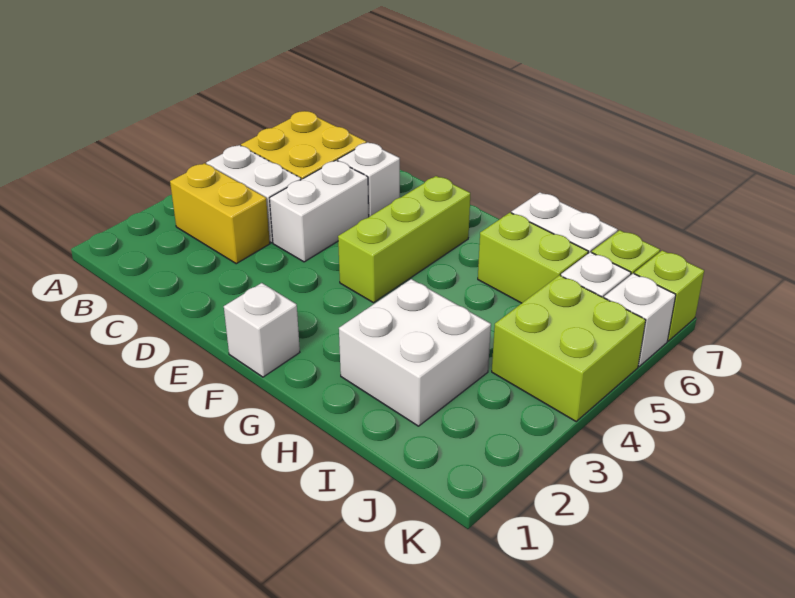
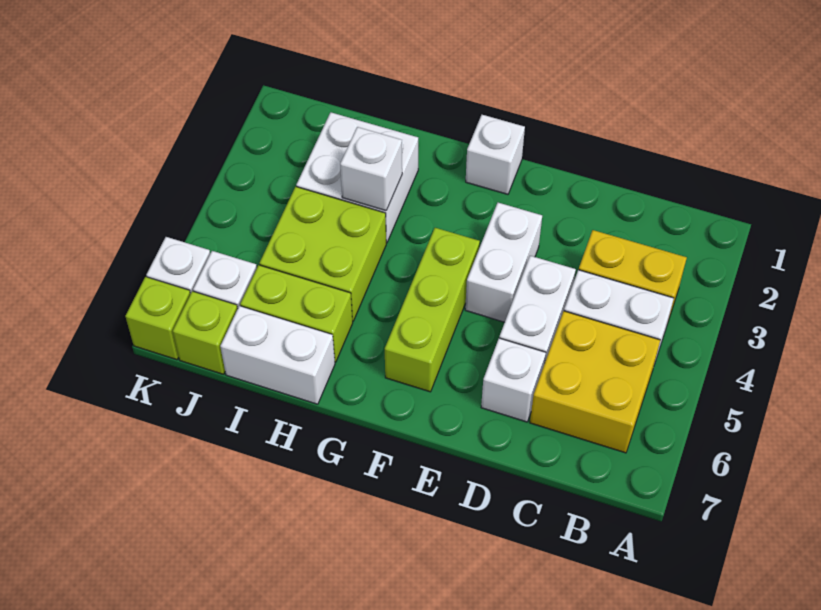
none -> white brick E3:E4 level 1
none -> white brick H3 level 2
lime brick J4:K5 level 1 -> lime brick H4:I5 level 1

